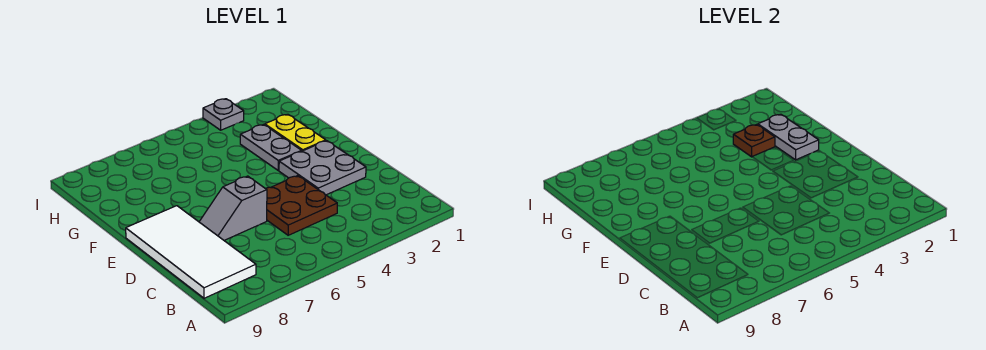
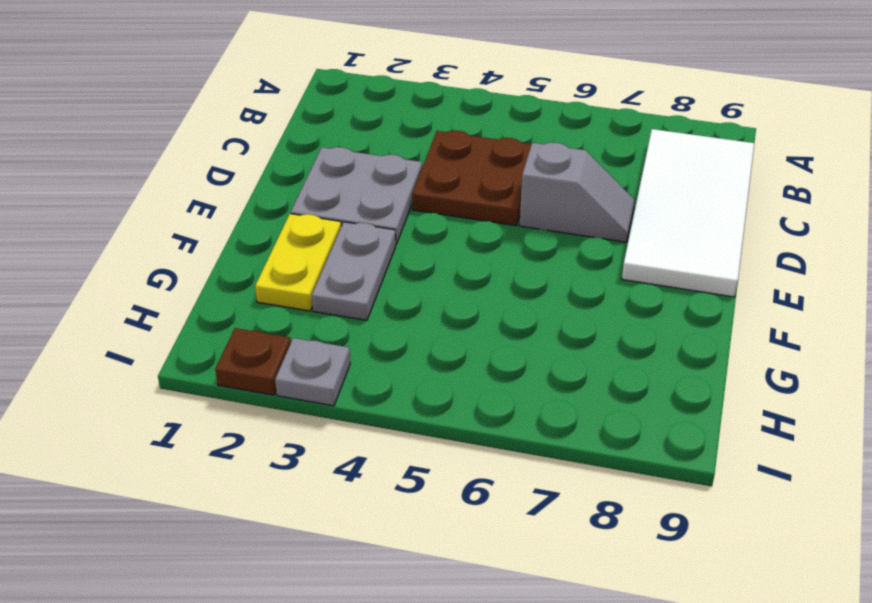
grey plate F2:G2 level 2 -> none
brown plate G3 level 2 -> brown plate I2 level 1

